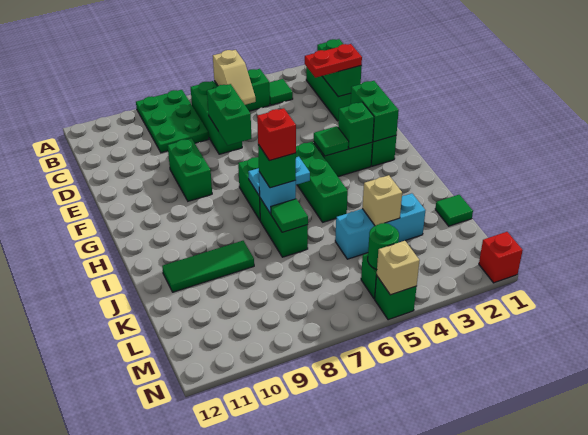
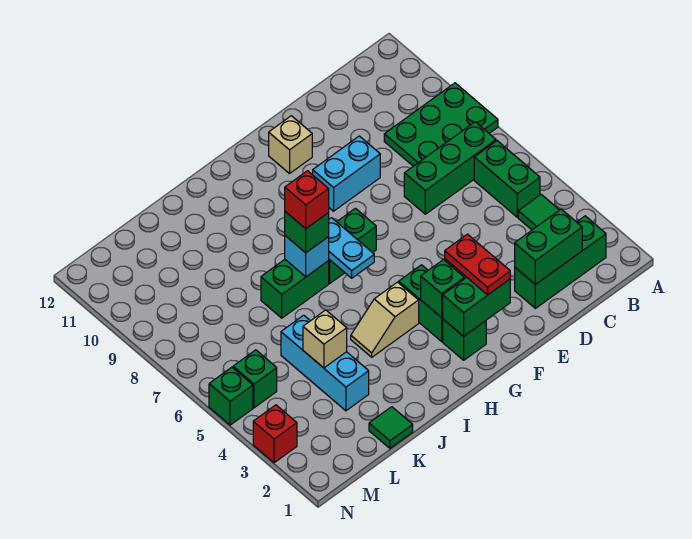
tan slope B6:C6 level 2 top B -> tan slope H4:I4 level 1 top H
red plate D2:D3 level 3 -> red plate F2:F3 level 3
green brick D7:E7 level 2 -> none
green brick E9:F9 level 1 -> cyan brick E9:F9 level 1
green tile G4 level 2 -> none
green brick G5:I5 level 1 -> none
green tile J7 level 2 -> none
green tile J9:J11 level 1 -> none
green round brick M5 level 2 -> none
red brick N1 level 1 -> red brick N3 level 1
tan brick N5 level 2 -> tan brick F11 level 1

